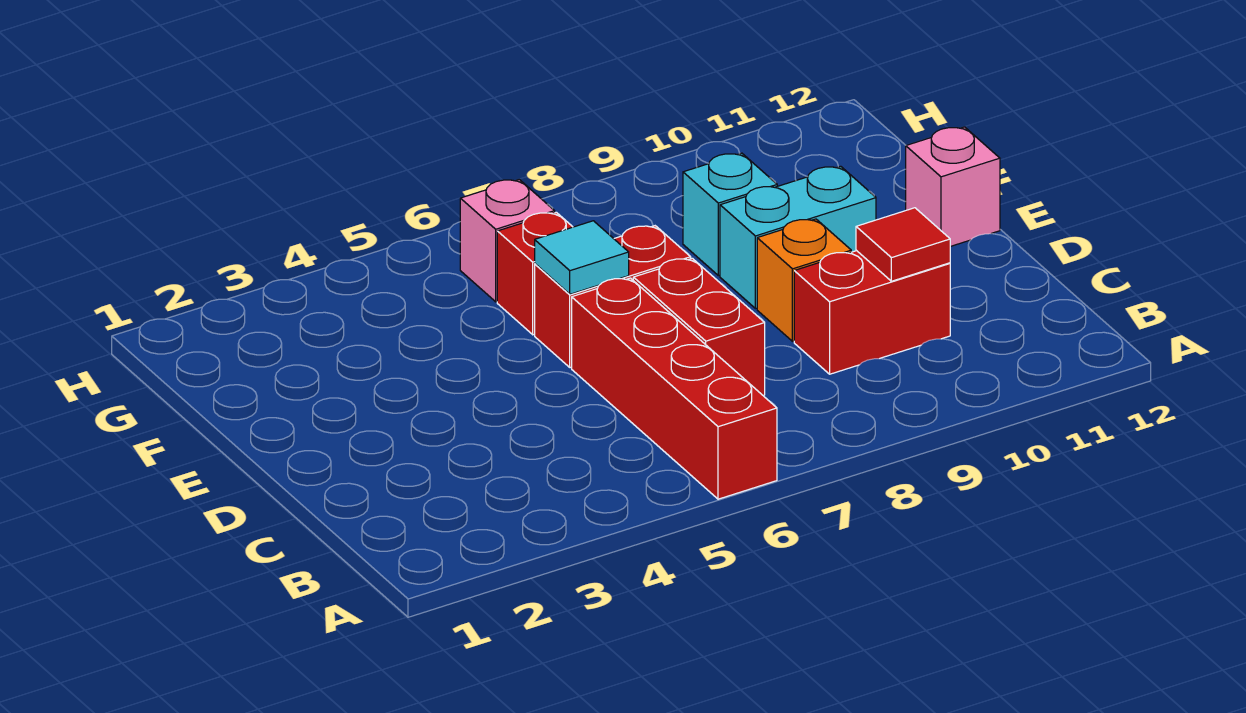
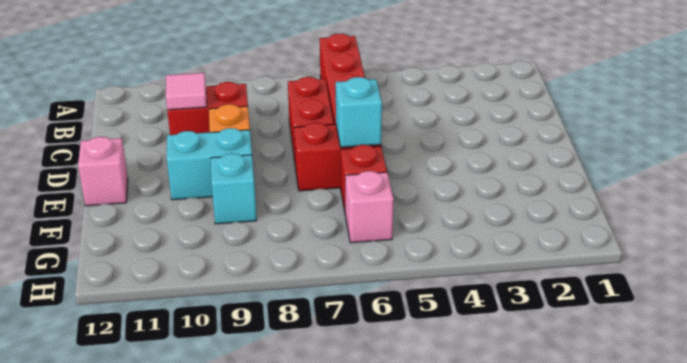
red tile C10 level 2 -> pink tile C10 level 2
cyan tile E6 level 2 -> cyan brick E6 level 2

